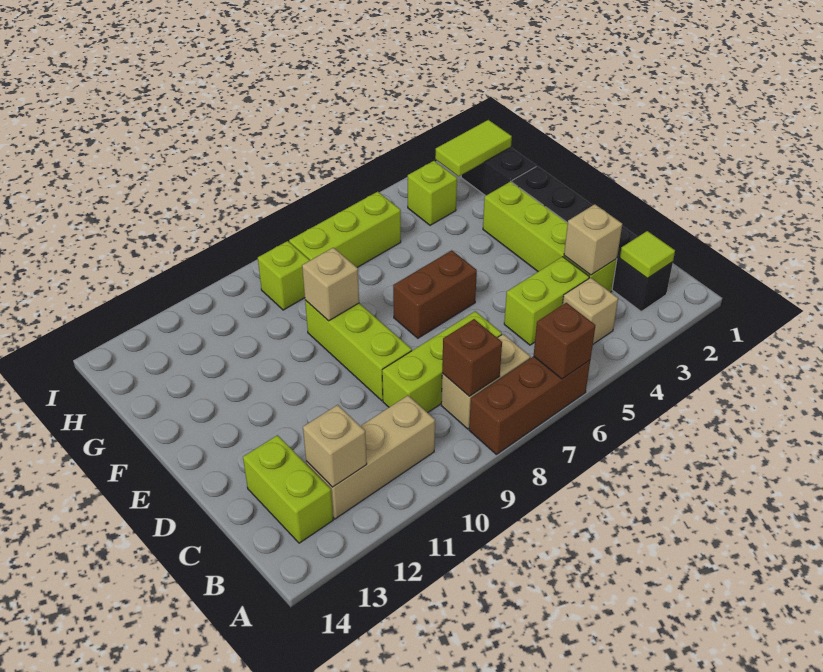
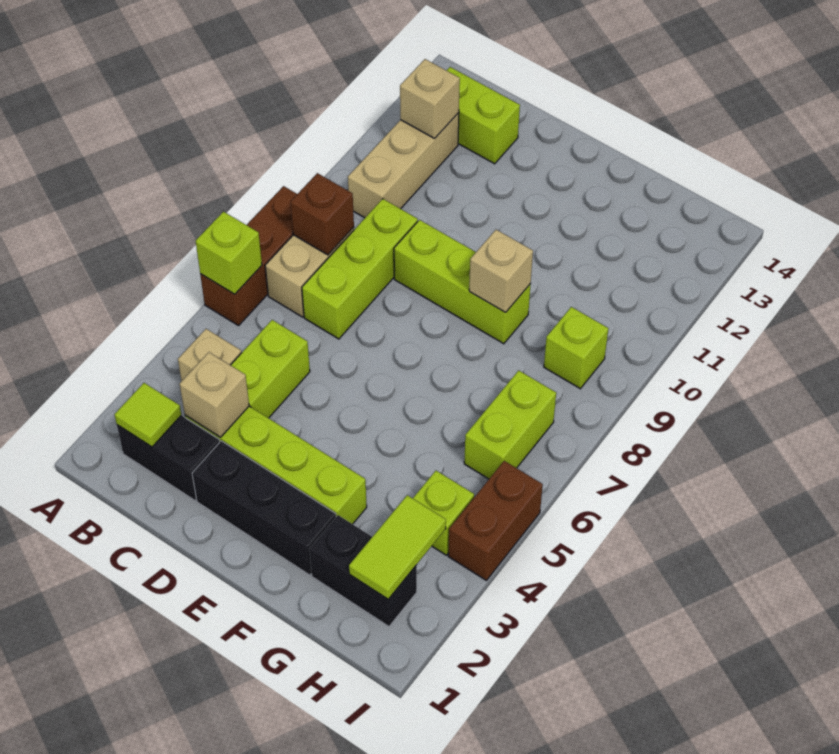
brown brick A6 level 2 -> lime brick A6 level 2
brown brick E6:E7 level 1 -> brown brick I4:I5 level 1
lime brick H6:H8 level 1 -> lime brick H6:H7 level 1

